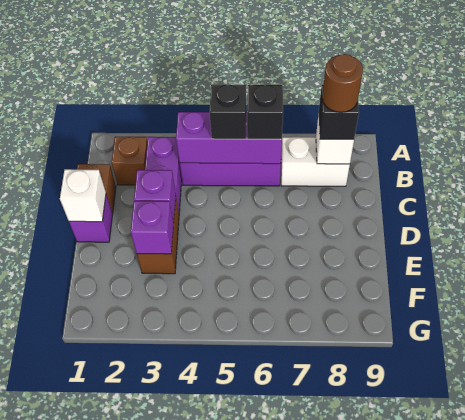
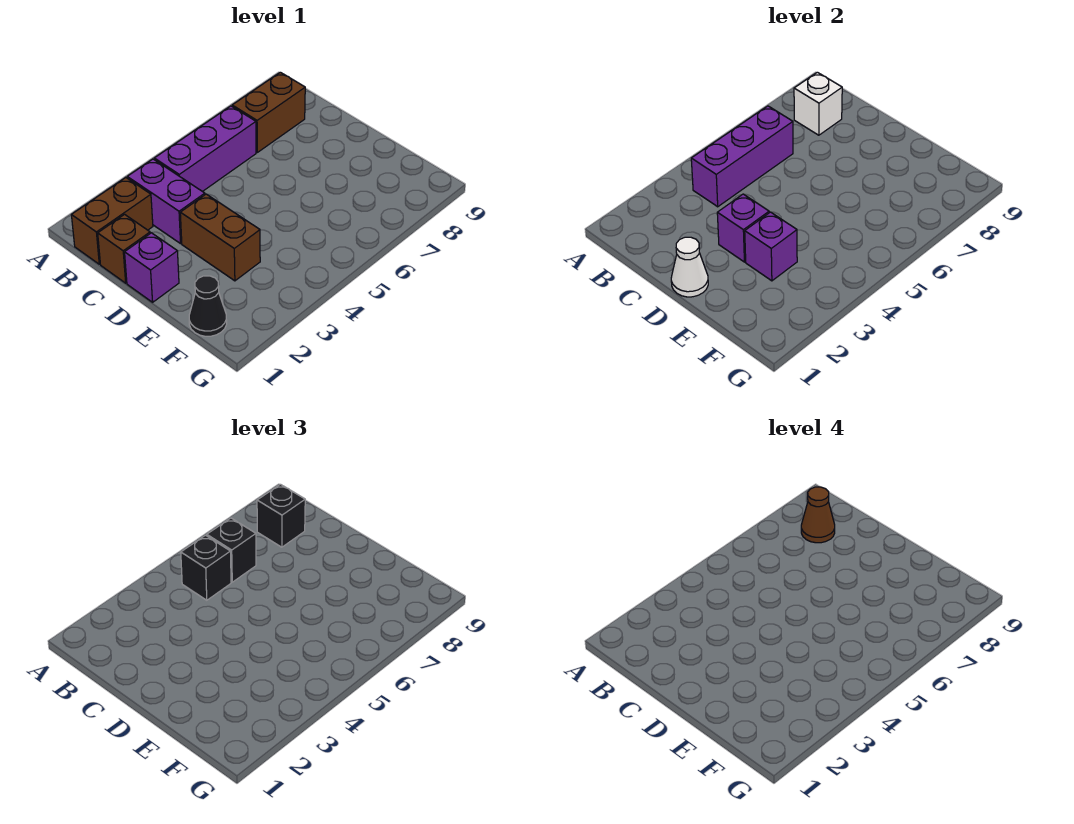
brown brick B2 level 1 -> brown brick B1:B2 level 1
white brick B7:B8 level 1 -> brown brick B7:B8 level 1
brown round brick B8 level 4 -> brown cone B8 level 4
white brick D1 level 2 -> white cone D1 level 2
none -> black cone F1 level 1

